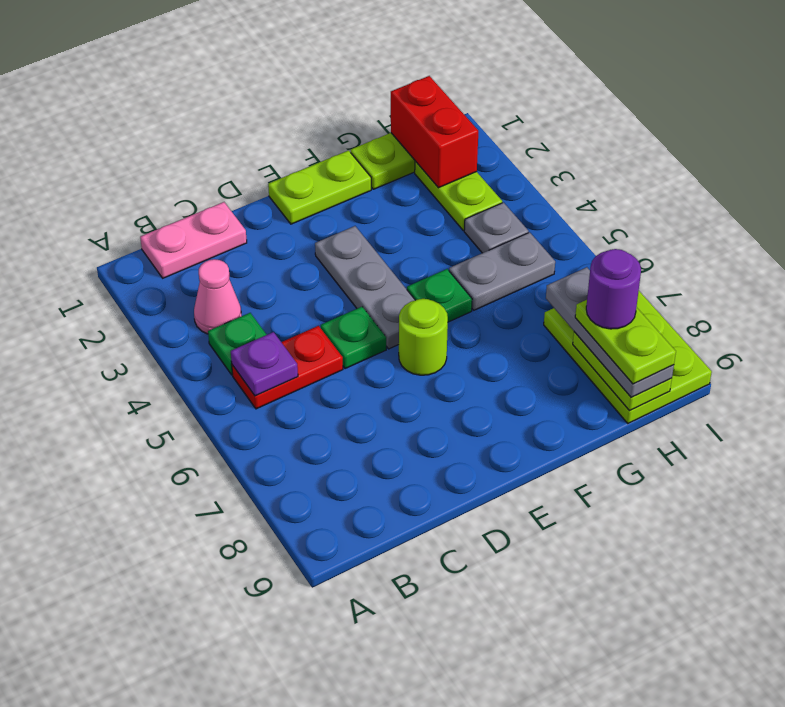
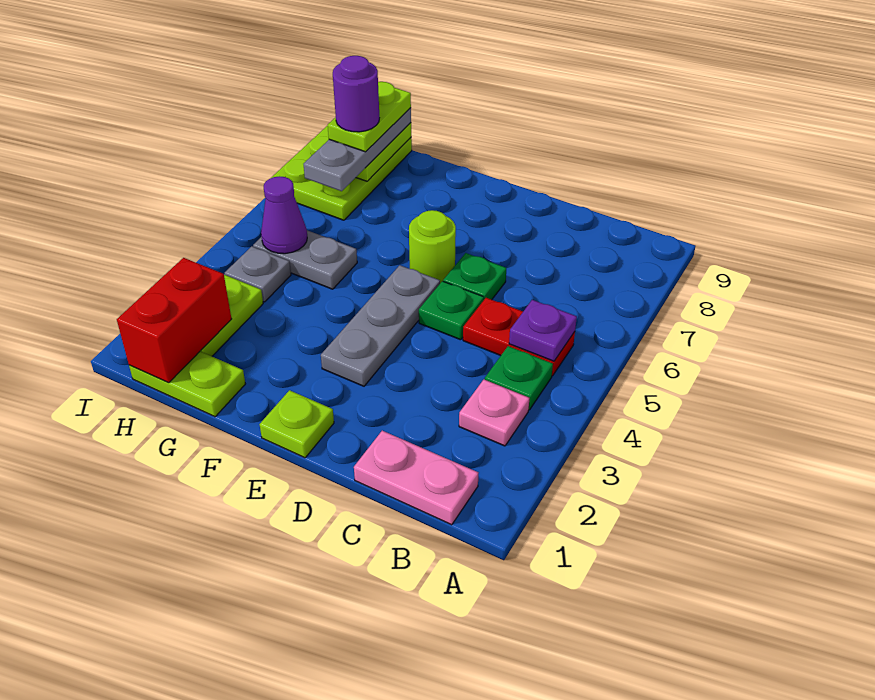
pink cone B3 level 1 -> pink plate B3 level 1
lime plate E1:F1 level 1 -> lime plate E1 level 1
green plate F5 level 1 -> green plate D6 level 1
none -> purple cone H5 level 2

